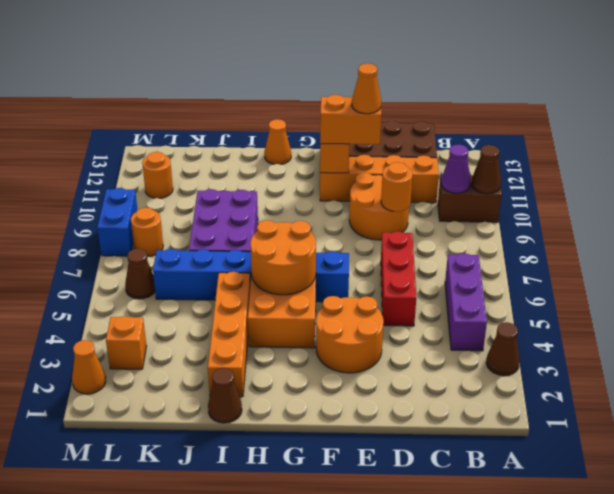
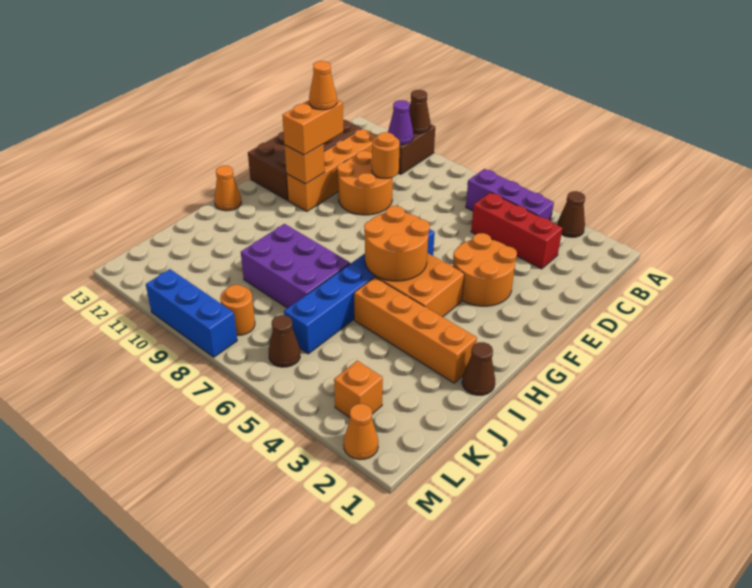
red brick D5:D7 level 1 -> red brick C3:C5 level 1
orange round brick L11 level 1 -> none
blue brick M8:M9 level 1 -> blue brick M8:M10 level 1

